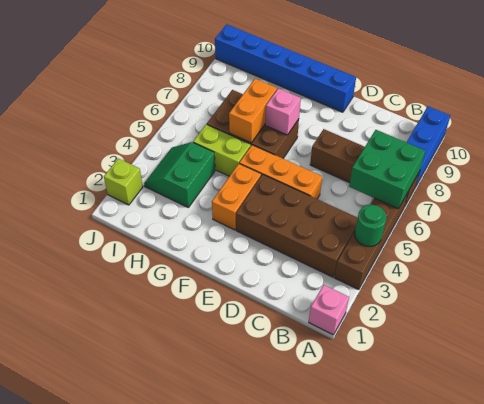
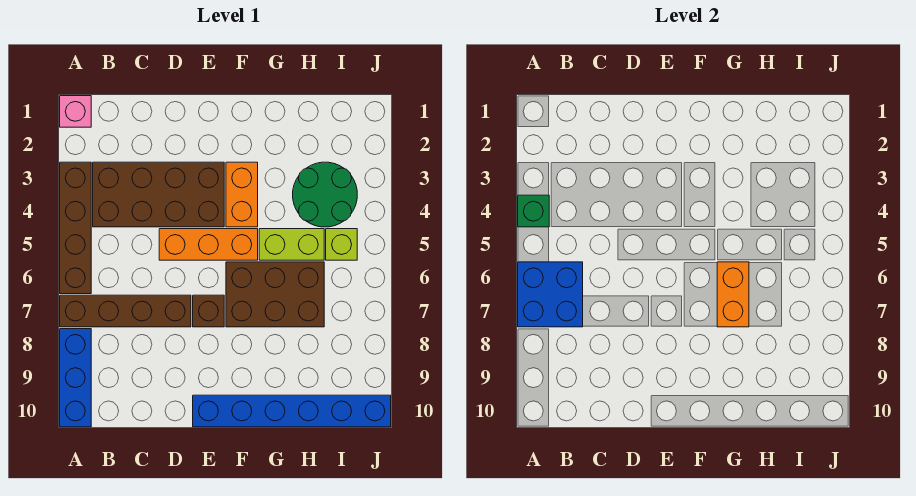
green round brick A4 level 2 -> green brick A4 level 2
green brick A6:B7 level 2 -> blue brick A6:B7 level 2
none -> brown brick E7 level 1
pink brick F7 level 2 -> none
green slope H3:I4 level 1 top H -> green round brick H3:I4 level 1
lime brick J2 level 1 -> lime brick I5 level 1

